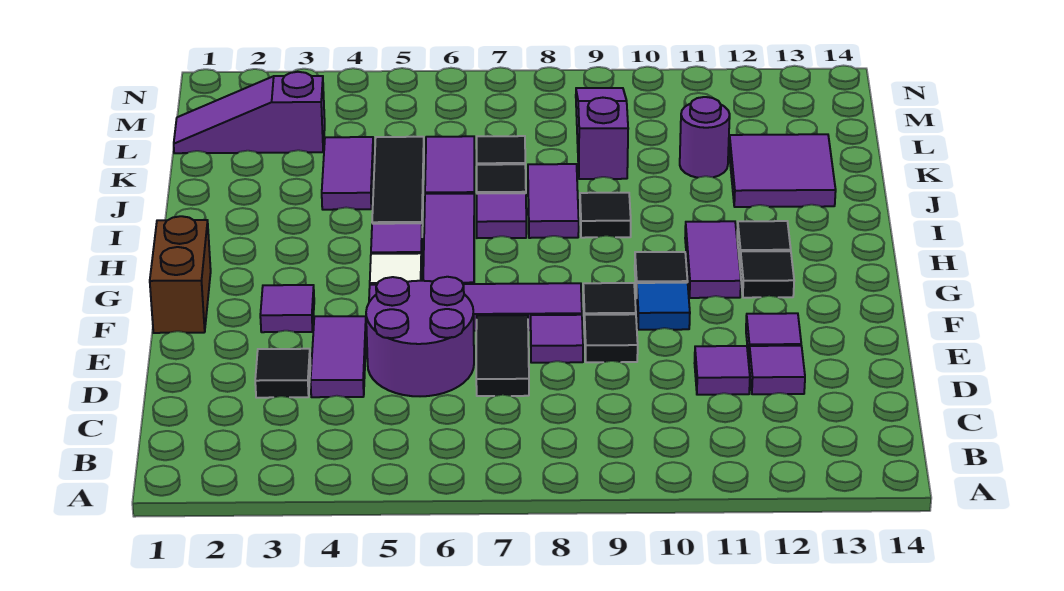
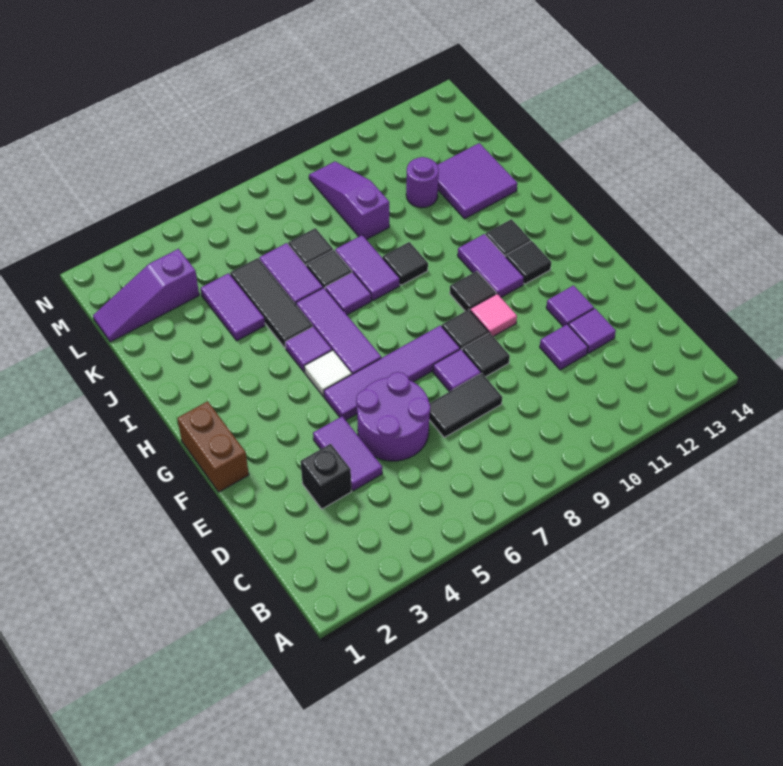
black tile D3 level 1 -> black brick D3 level 1
black tile D7:E7 level 1 -> black tile D7:D8 level 1
purple tile F3 level 1 -> none
blue tile F10 level 1 -> pink tile F10 level 1

